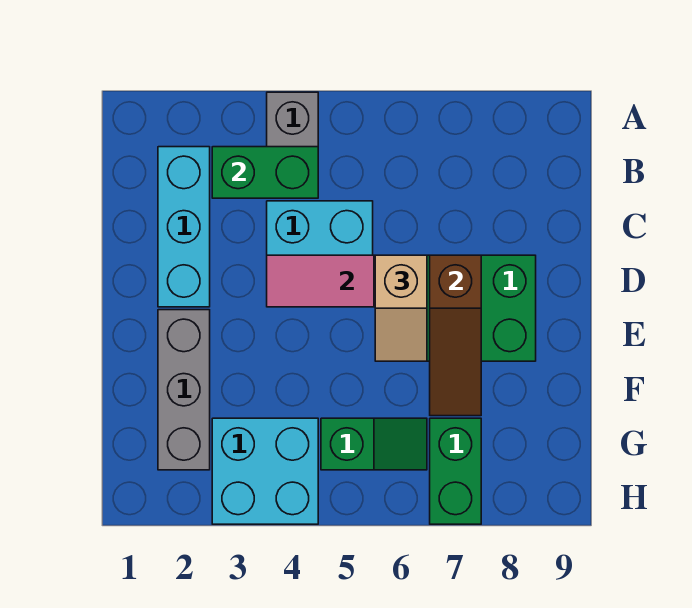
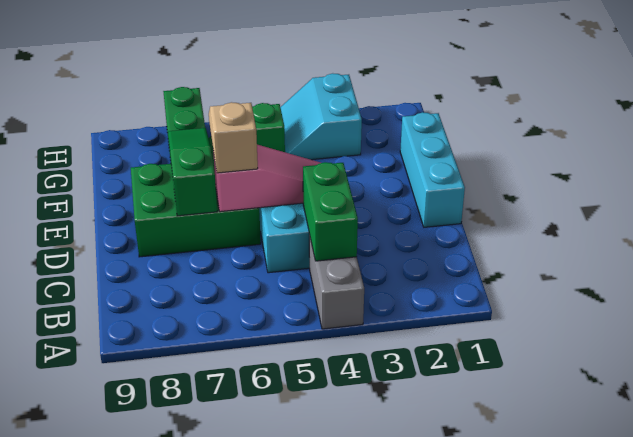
cyan brick B2:D2 level 1 -> cyan brick D1:F1 level 1
green brick B3:B4 level 2 -> green brick B4:C4 level 2
brown slope D7:F7 level 2 top D -> green slope D7:F7 level 2 top D
grey brick E2:G2 level 1 -> none
cyan brick G3:H4 level 1 -> cyan slope G3:H4 level 1 top 3

